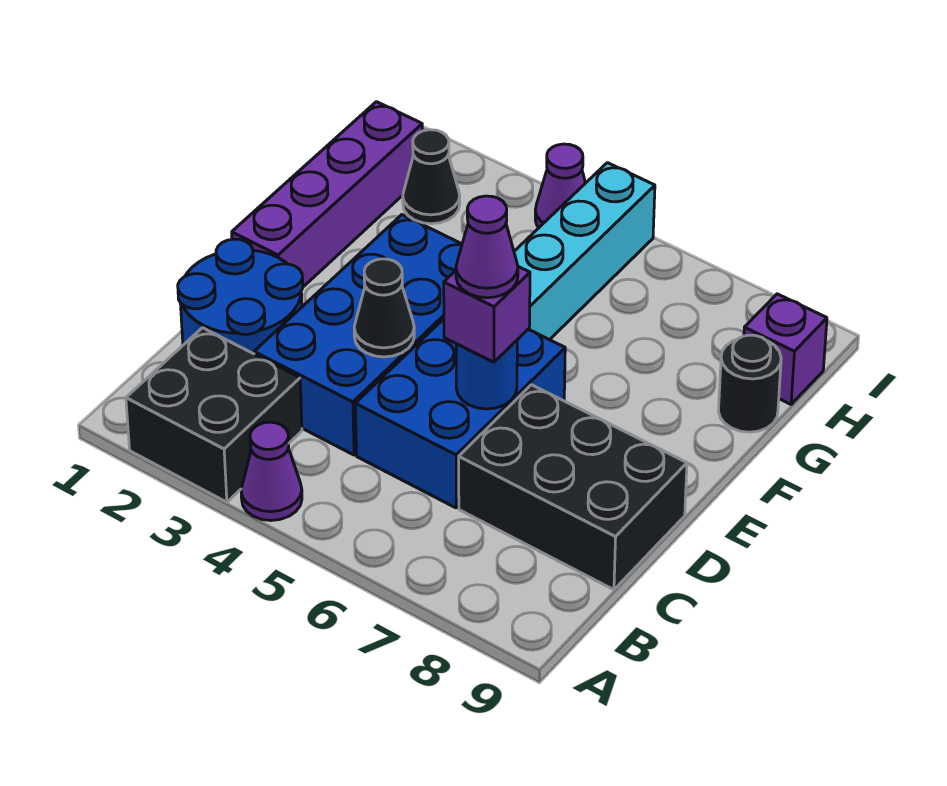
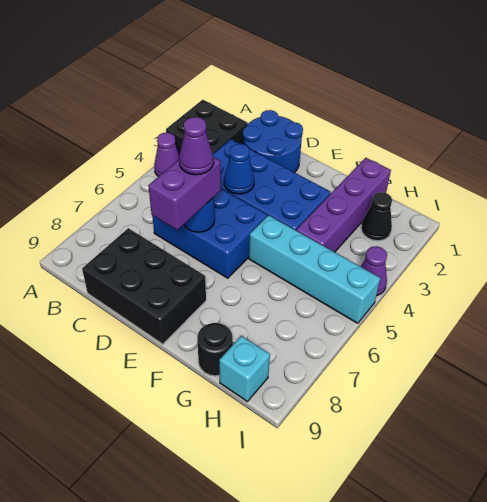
black brick C7:D9 level 1 -> black brick C8:E9 level 1
black cone D4 level 2 -> blue cone D4 level 2
purple brick D6 level 3 -> purple brick D6:D7 level 3
purple brick E1:H1 level 1 -> purple brick G1:G4 level 1
purple brick H9 level 1 -> cyan brick H9 level 1

